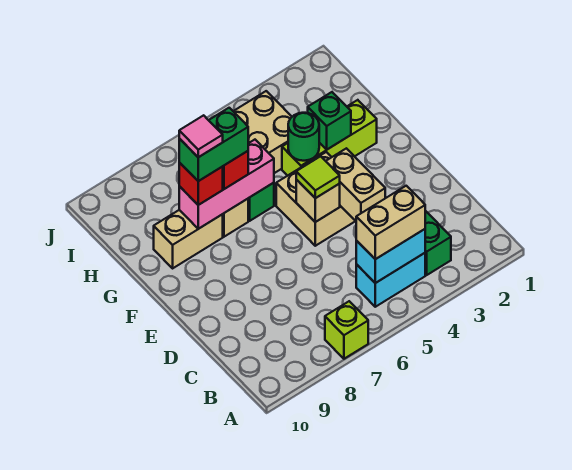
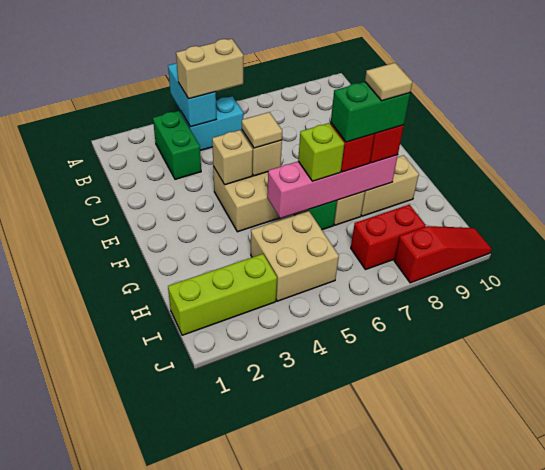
lime brick A7 level 1 -> lime brick G6 level 3
cyan brick B4:B5 level 2 -> cyan brick A4:B4 level 2
tan brick D4:E4 level 2 -> tan brick E4 level 2
lime tile E5 level 3 -> tan tile E5 level 3
lime brick G2:G4 level 1 -> lime brick I1:I3 level 1
green brick G3 level 2 -> none
green round brick G4 level 2 -> none
pink brick G6:G8 level 2 -> pink brick G5:G8 level 2
pink tile G8 level 5 -> tan tile G8 level 5
none -> red brick I7:I8 level 1
none -> red slope J8:J10 level 1 top 8

